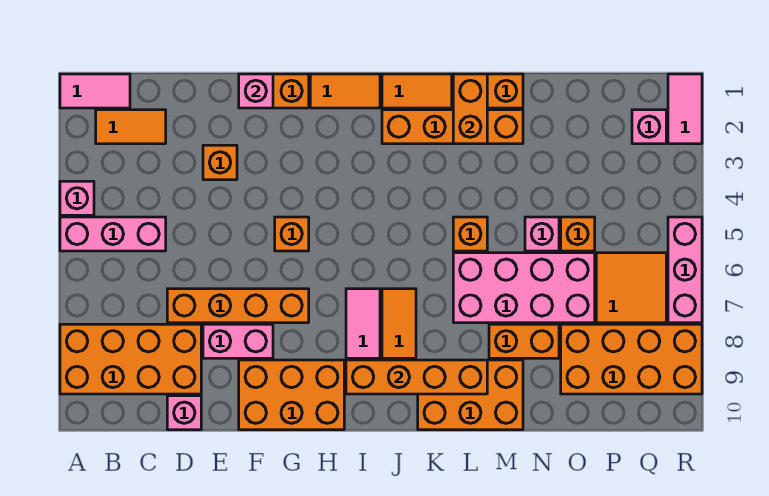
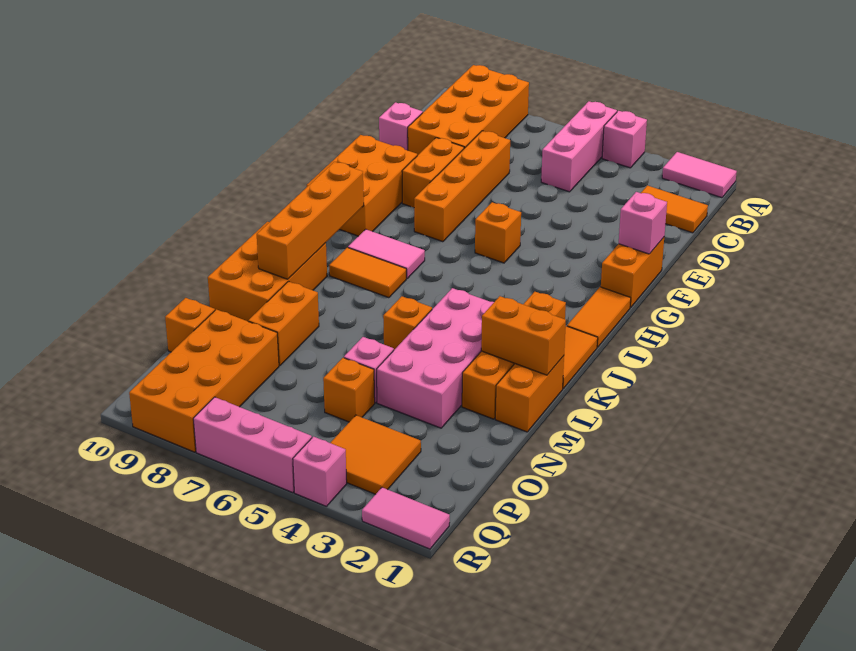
pink tile A1:B1 level 1 -> pink tile A1:A2 level 1
orange tile B2:C2 level 1 -> orange tile C1:C2 level 1
orange brick E3 level 1 -> orange brick O10 level 1
pink brick E8:F8 level 1 -> orange brick E8:F8 level 1
pink brick L6:O7 level 1 -> pink brick K3:N4 level 1
orange tile P6:Q7 level 1 -> orange tile P3:Q4 level 1
pink brick Q2 level 1 -> pink brick R4 level 1

